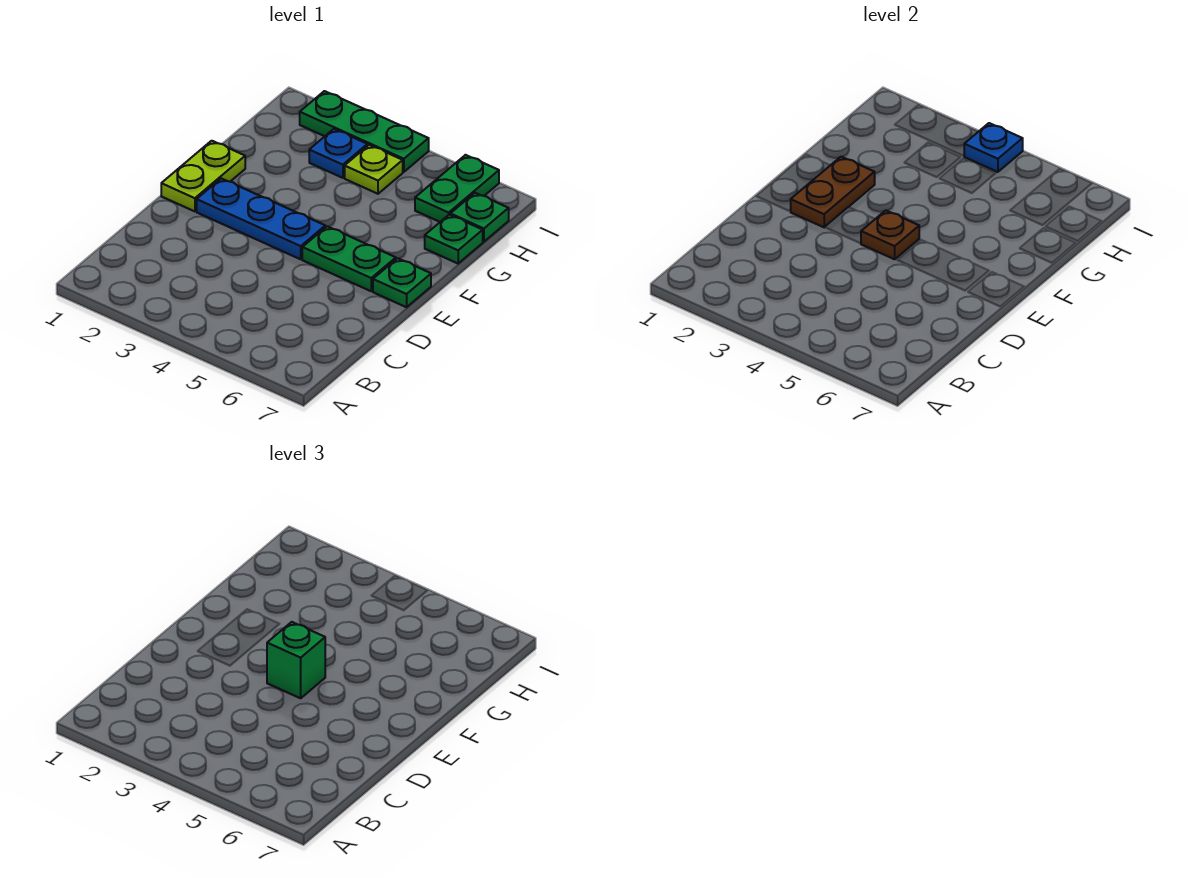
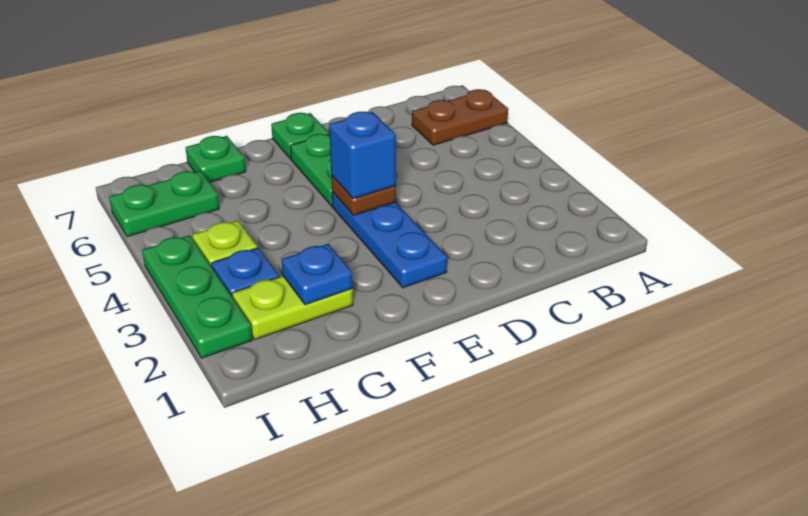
lime plate E1:F1 level 1 -> lime plate G2:H2 level 1
brown plate E2:F2 level 2 -> brown plate A6:B6 level 1
green brick E4 level 3 -> blue brick E4 level 3
green plate H7 level 1 -> none
blue plate I4 level 2 -> blue plate G2 level 2

